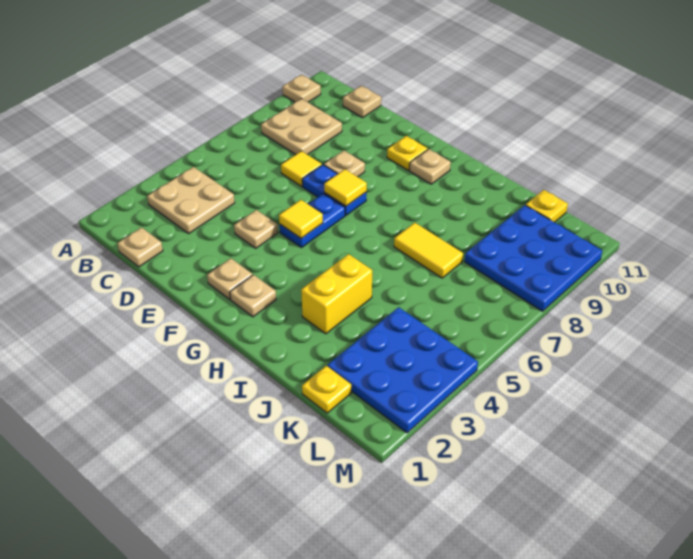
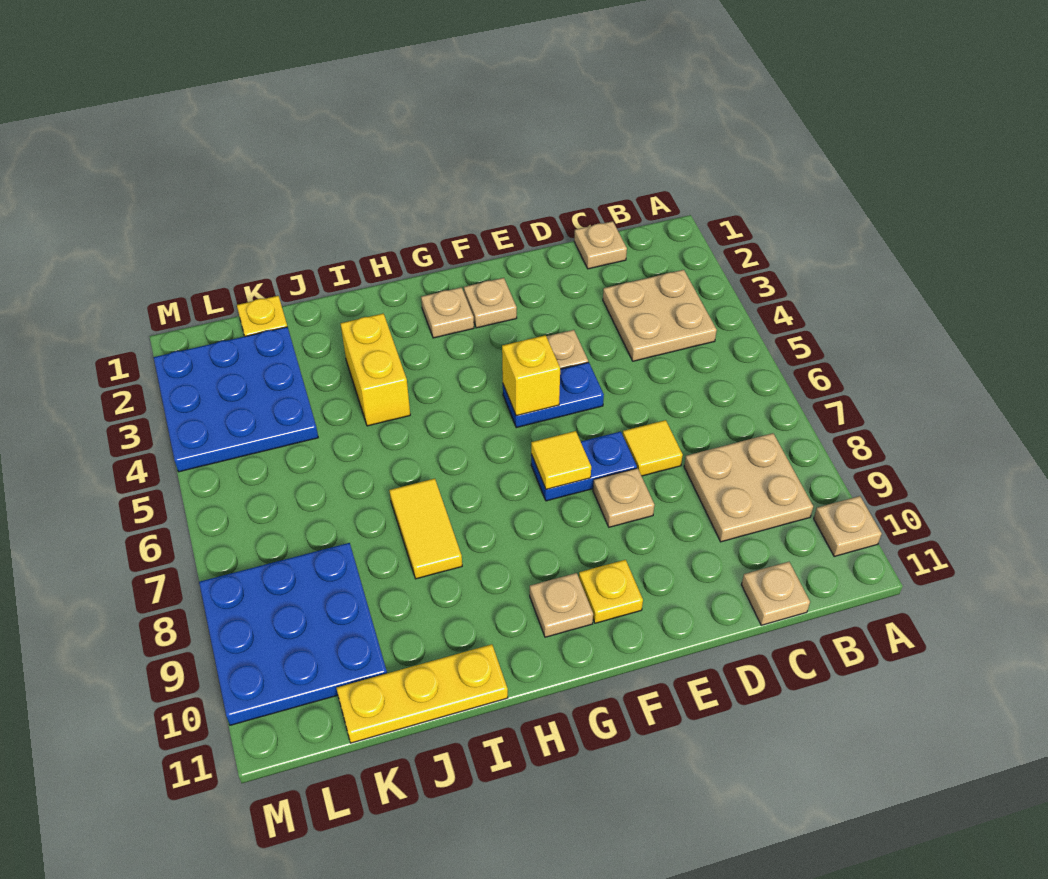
blue plate F5:F6 level 1 -> blue plate E5:F5 level 1
yellow tile F5 level 2 -> yellow brick F5 level 2
yellow tile I7:J7 level 1 -> yellow tile I7:I8 level 1
yellow plate K11 level 1 -> yellow plate I11:K11 level 1

